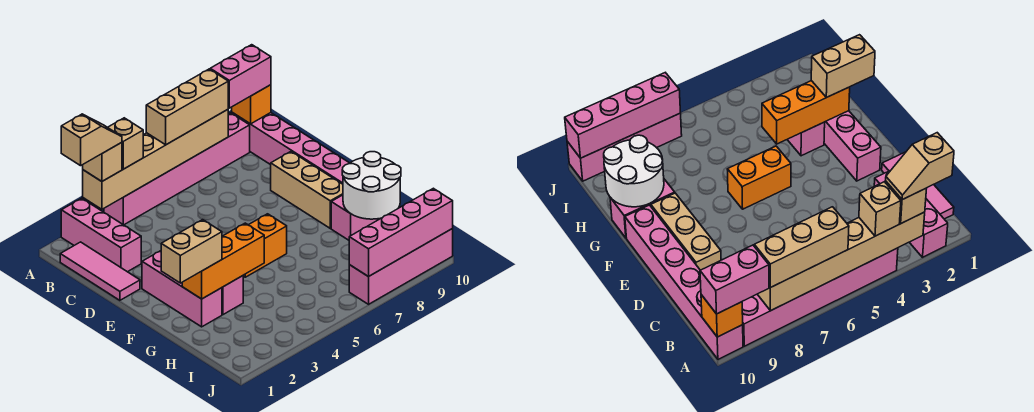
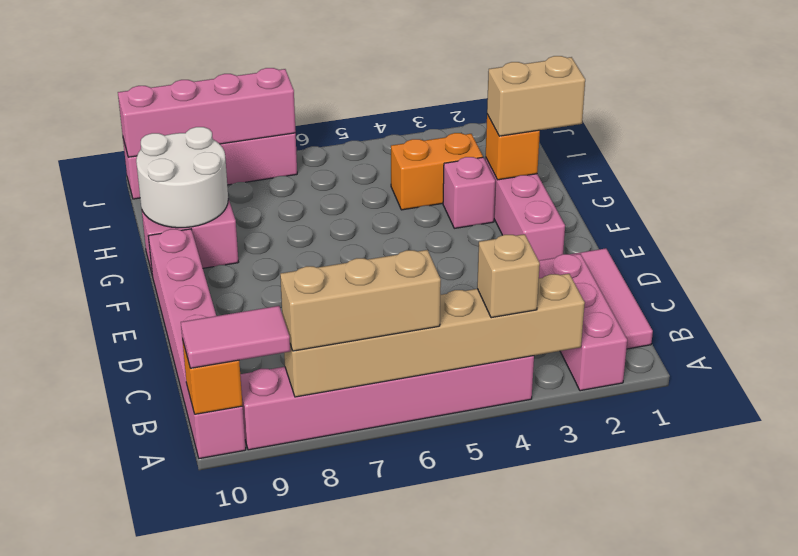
tan slope A2:A3 level 4 top 2 -> none
tan brick A3 level 3 -> none
pink brick A9:A10 level 3 -> pink tile A9:A10 level 3
tan brick D9:F9 level 1 -> none
orange brick F5:F6 level 1 -> orange brick H3:H4 level 1
orange brick G2:G4 level 2 -> orange brick G2 level 2

